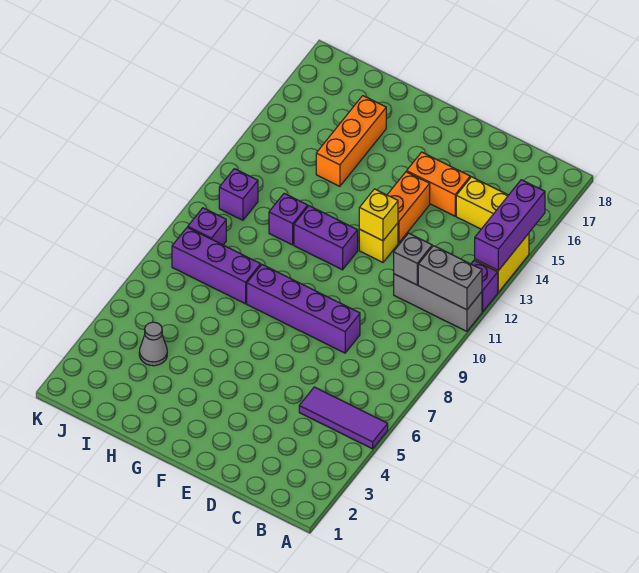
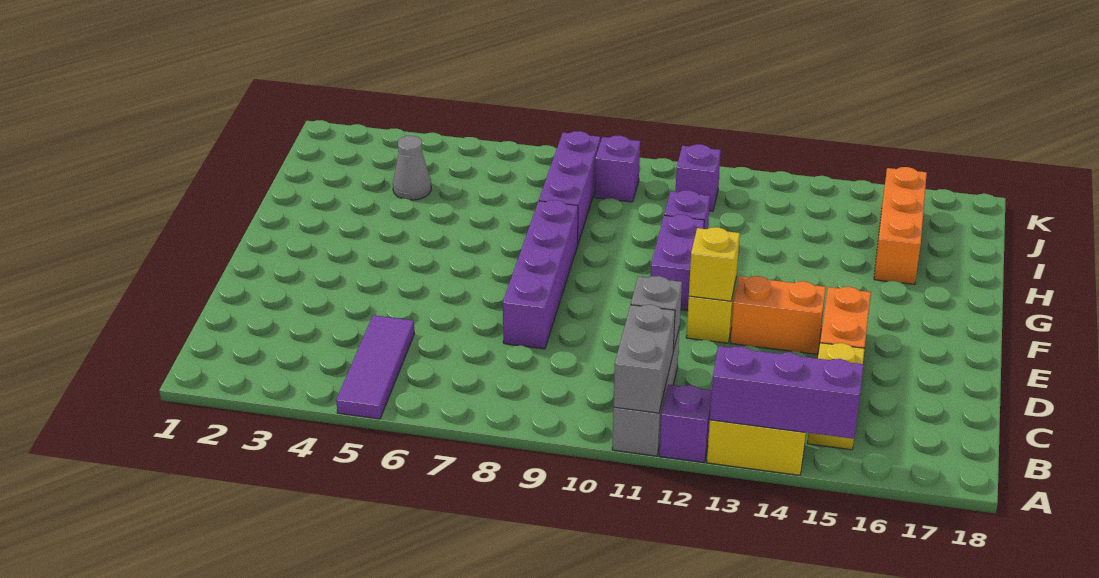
orange brick H14:H16 level 1 -> orange brick H16:J16 level 1

